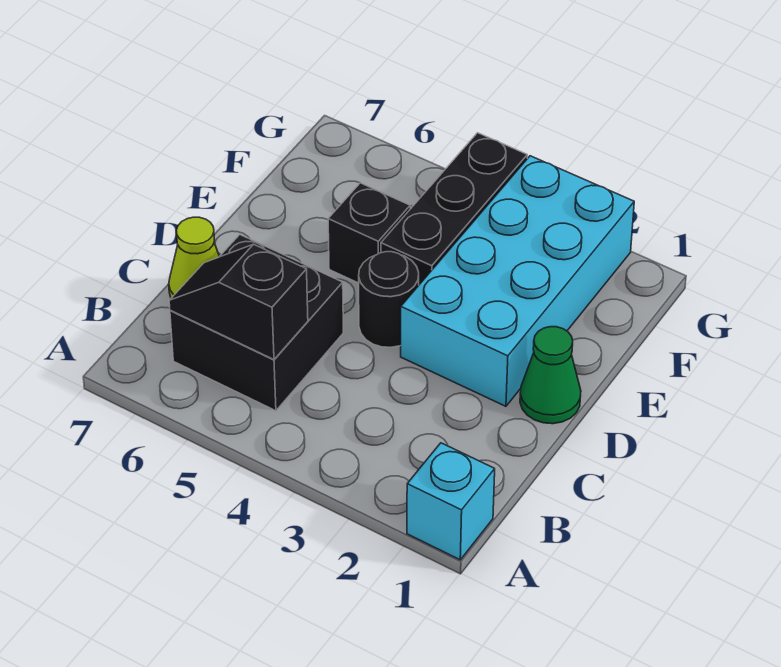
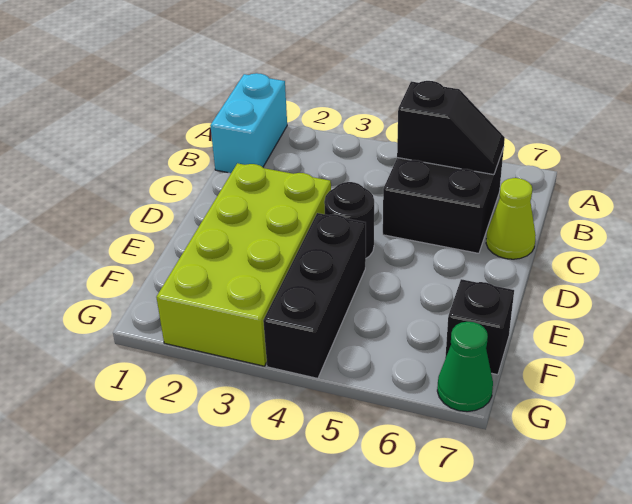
cyan brick A1 level 1 -> cyan brick A1:B1 level 1
green cone D1 level 1 -> green cone G7 level 1
cyan brick D2:G3 level 1 -> lime brick D2:G3 level 1
black brick E5 level 1 -> black brick F7 level 1

